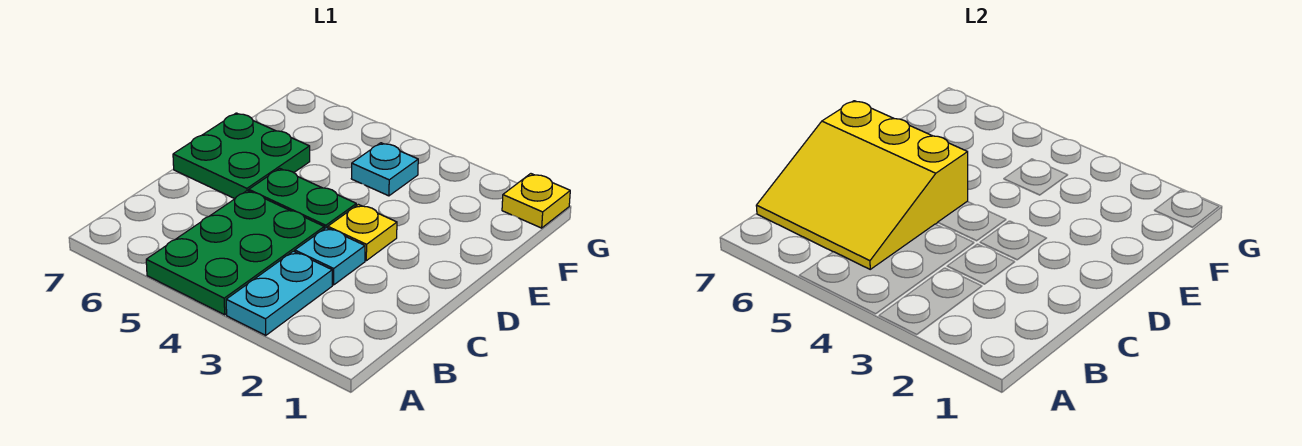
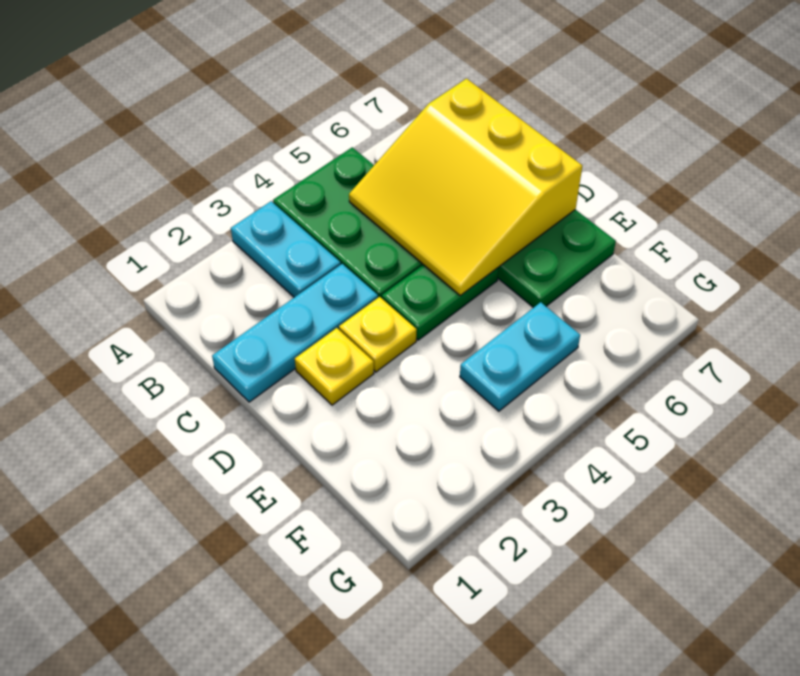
yellow slope B5:D7 level 2 top D -> yellow slope B5:D7 level 2 top 7
cyan plate C3 level 1 -> cyan plate C1:C3 level 1
cyan plate F4 level 1 -> cyan plate F4:F5 level 1
yellow plate G1 level 1 -> yellow plate D2 level 1

